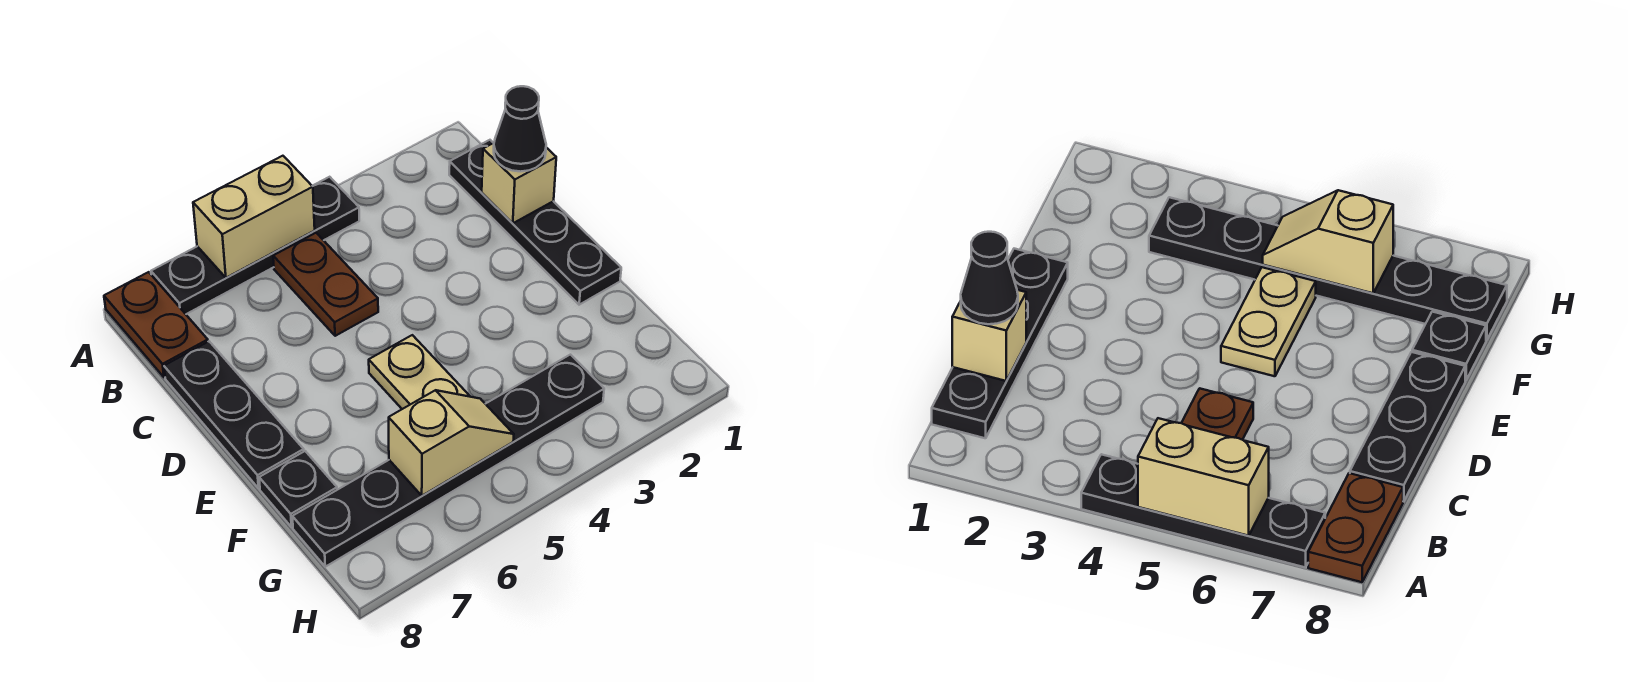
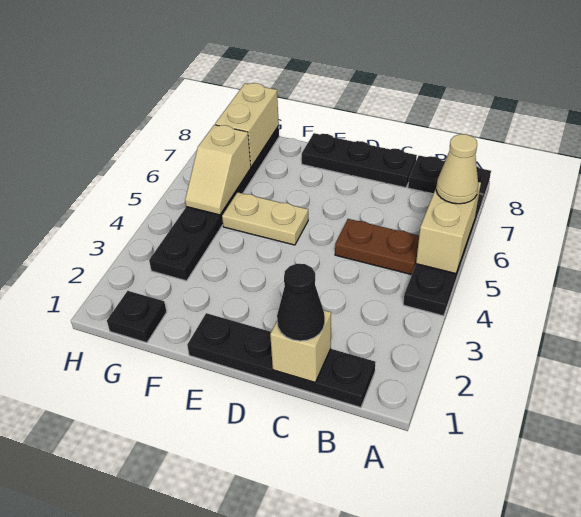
none -> tan cone A6 level 3
brown plate A8:B8 level 1 -> black plate A8:B8 level 1
black plate F8 level 1 -> black plate G1 level 1
none -> tan brick G7:G8 level 2

